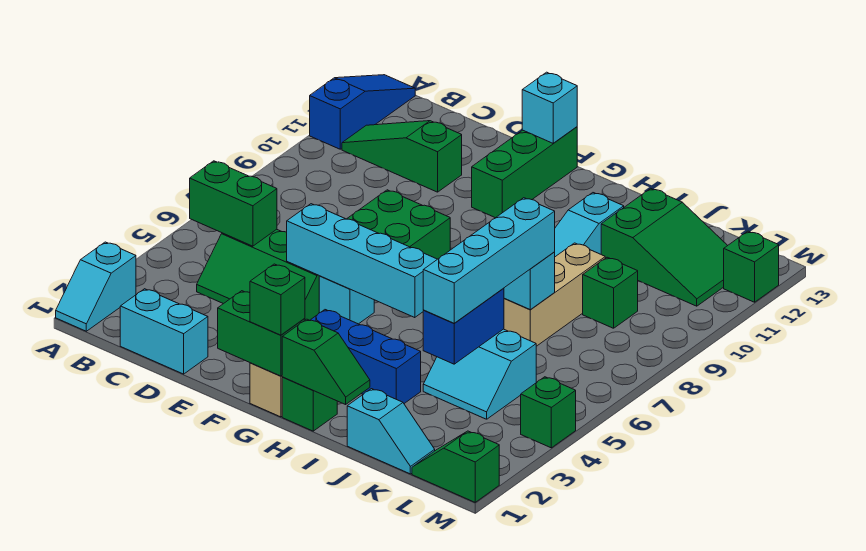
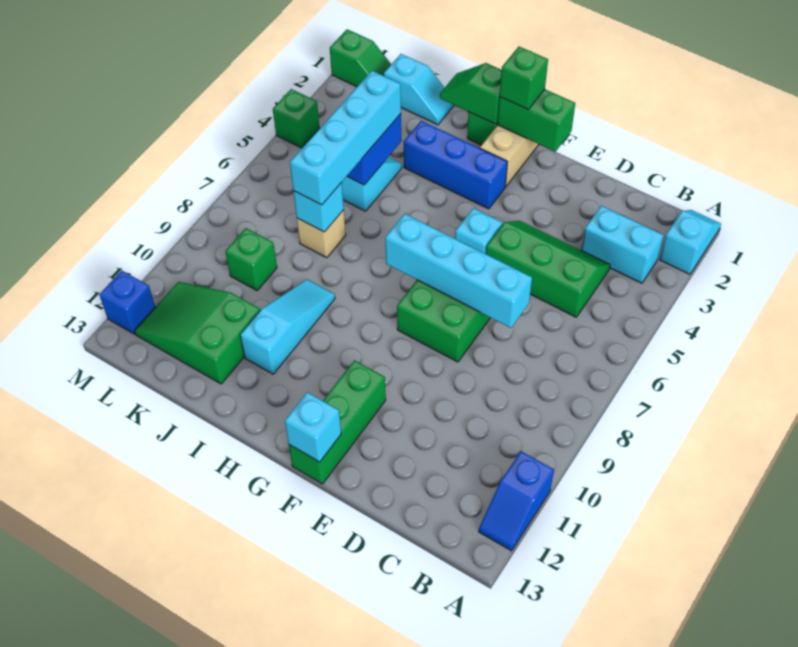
blue slope A11:A13 level 1 top 11 -> blue slope A11:A12 level 1 top 11
green brick B5:C5 level 2 -> none
green slope B11:D11 level 1 top D -> none
cyan brick C1:D1 level 1 -> cyan brick B3:C3 level 1
cyan brick E5:H5 level 2 -> cyan brick D7:G7 level 2
cyan slope J1:K1 level 1 top J -> cyan slope J1:K1 level 1 top K
tan brick J7:J9 level 1 -> tan brick J7 level 1
green brick M12 level 1 -> blue brick M12 level 1

